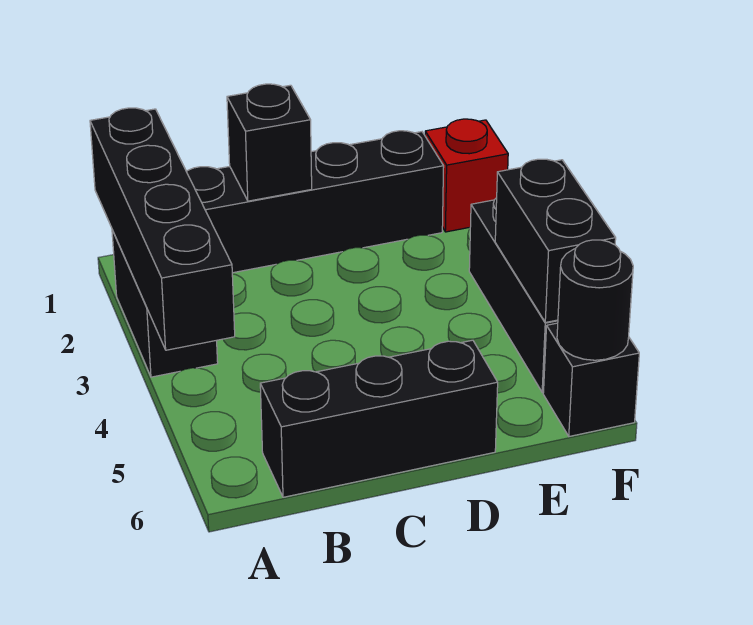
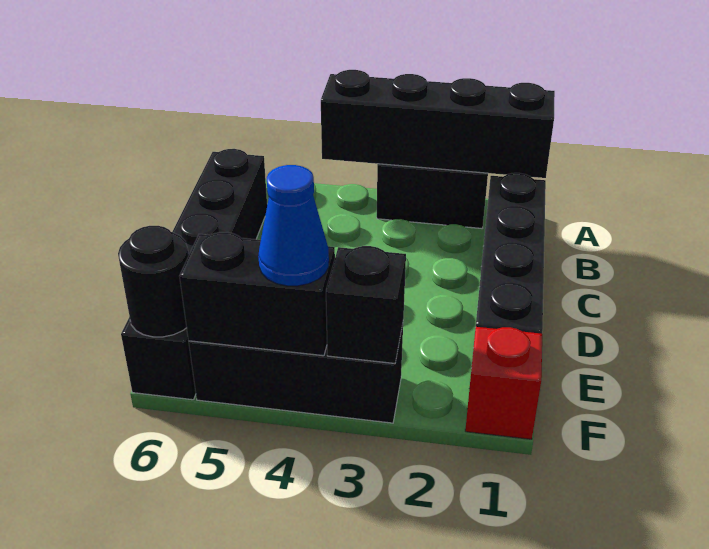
black brick C1 level 2 -> black brick F3 level 2
none -> blue cone F4 level 3

